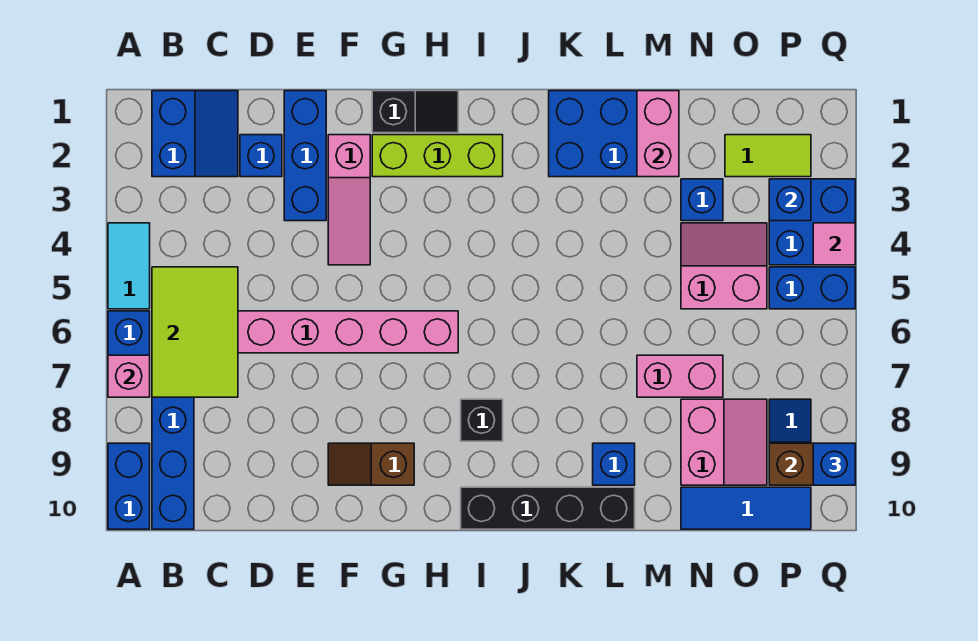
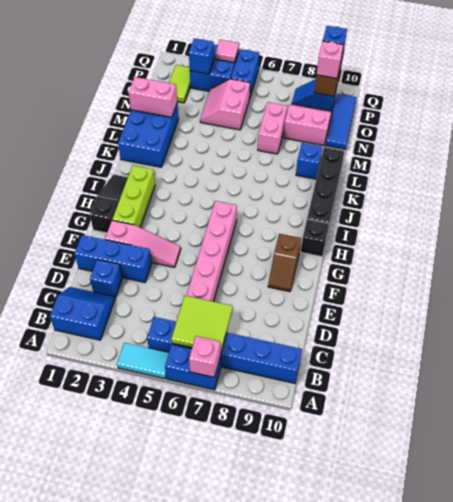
blue brick A9:A10 level 1 -> none
lime tile B5:C7 level 2 -> lime tile B6:C7 level 2
black slope G1:H1 level 1 top G -> black slope G1:I1 level 1 top G
black brick I8 level 1 -> black brick H10 level 1
blue brick N3 level 1 -> none
none -> pink brick P9 level 3

